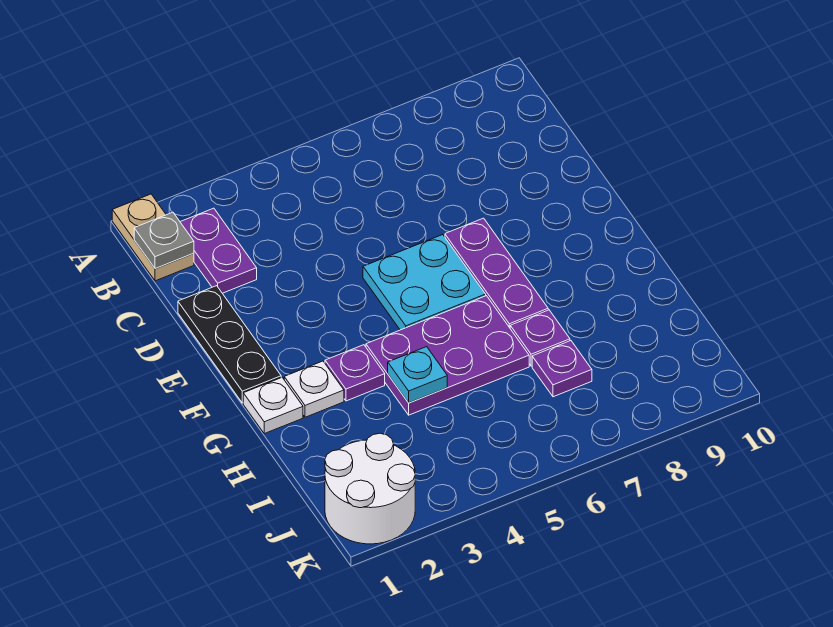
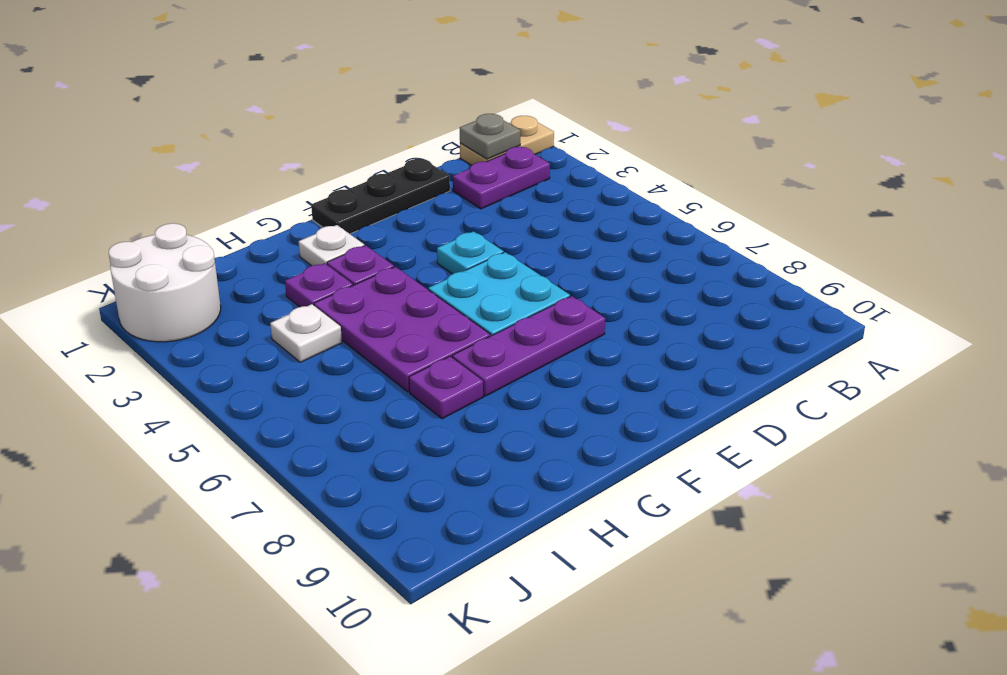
white plate G1 level 1 -> white plate I4 level 1
cyan plate H4 level 2 -> cyan plate E4 level 1
purple plate I7 level 1 -> purple plate H3 level 1

